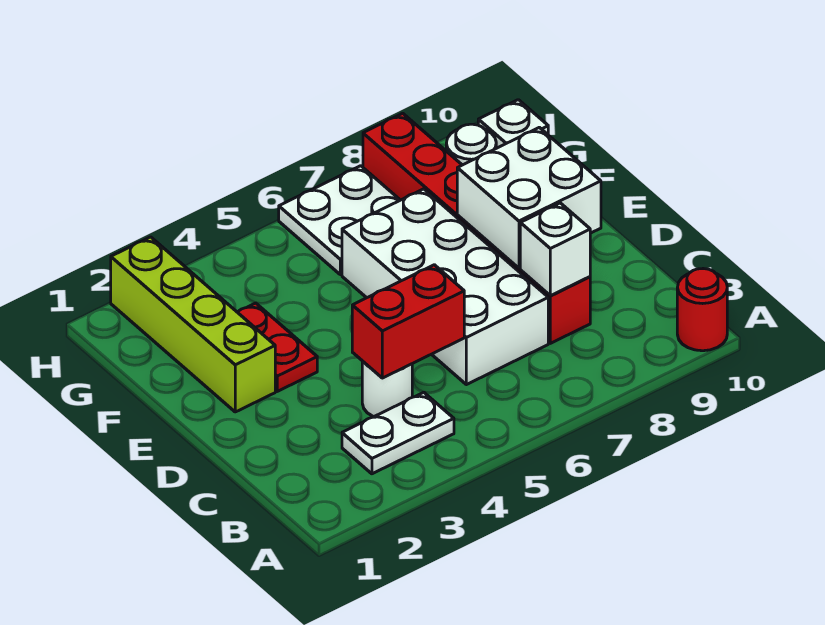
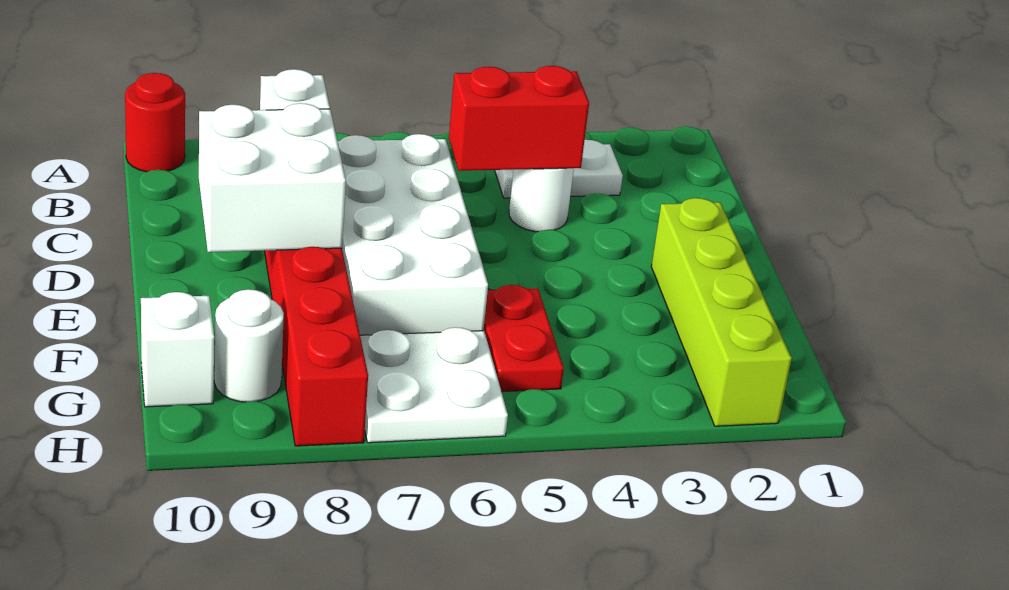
red plate E3:F3 level 1 -> red plate F5:G5 level 1

